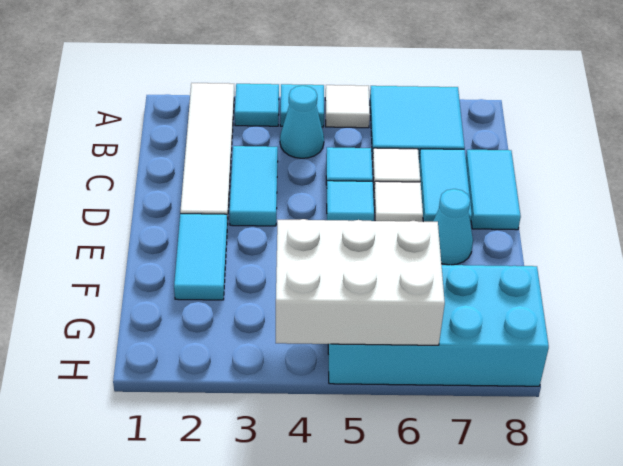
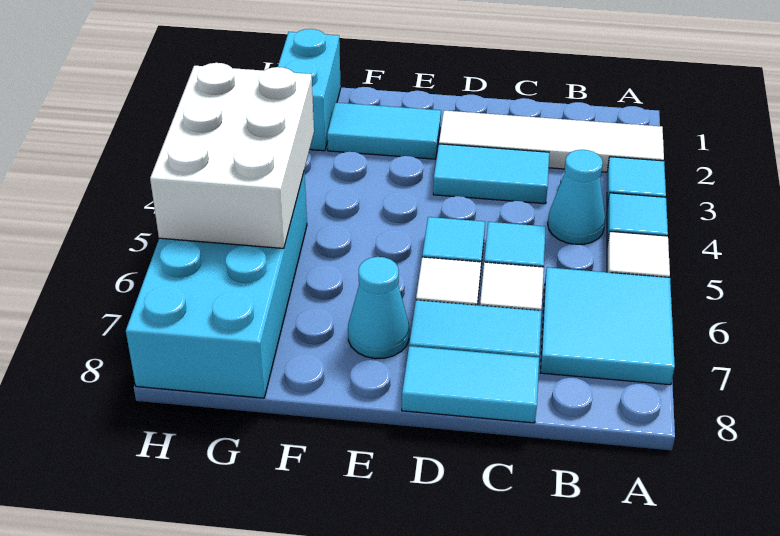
none -> cyan brick G1:G2 level 1

